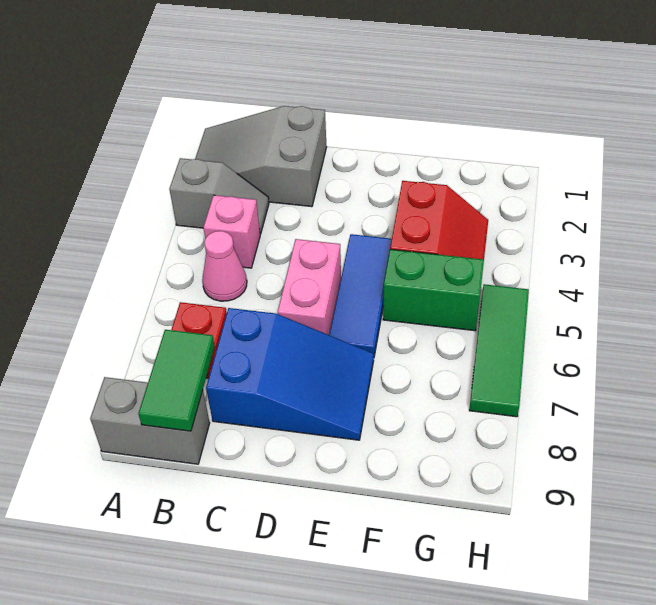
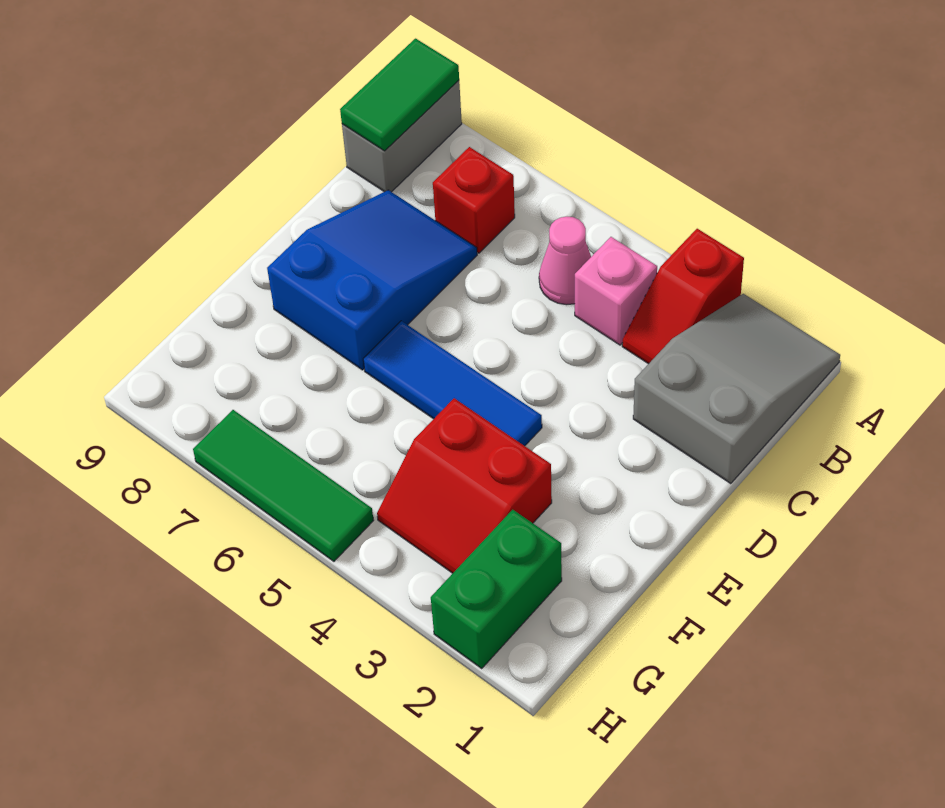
grey slope A3:B3 level 1 top A -> red slope A3:B3 level 1 top A
green tile B8:B9 level 2 -> green tile A9:B9 level 2
blue slope C7:E8 level 1 top C -> blue slope C7:E8 level 1 top E
pink brick D5:D6 level 1 -> none
green brick F5:G5 level 1 -> green brick G2:H2 level 1

